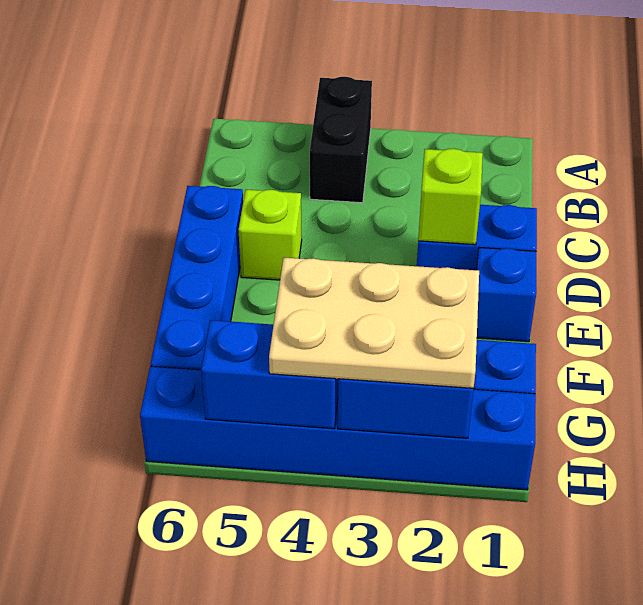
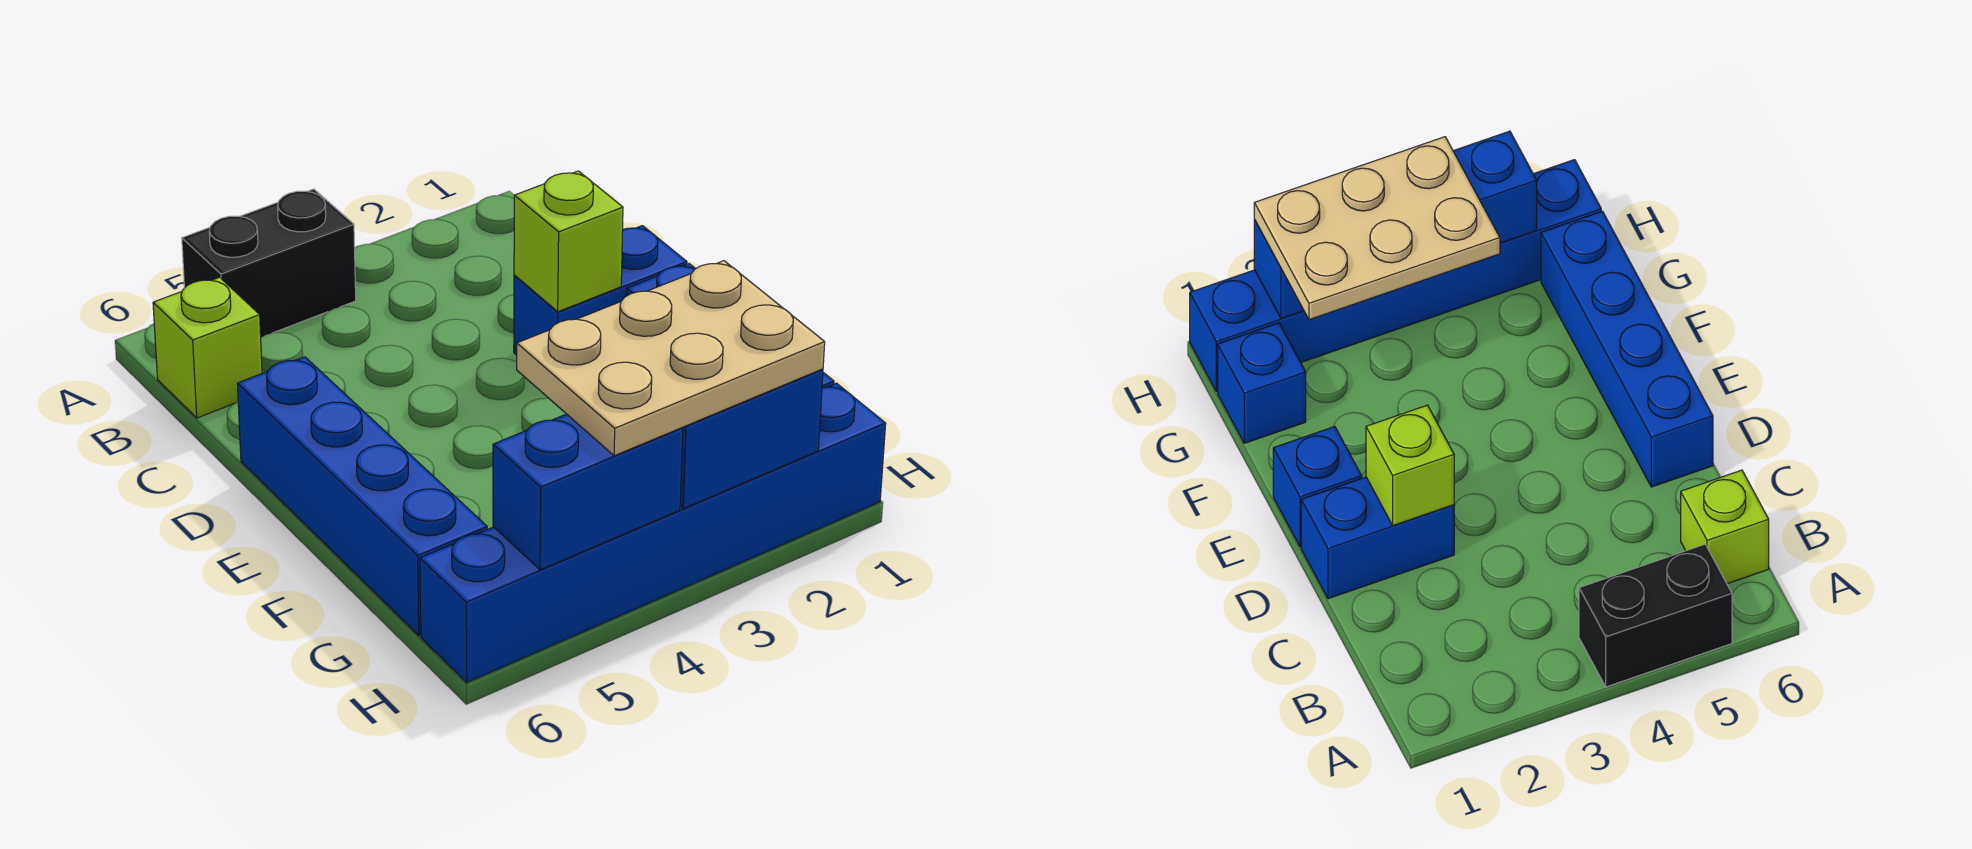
black brick A4:B4 level 1 -> black brick A4:A5 level 1
lime brick D5 level 1 -> lime brick B6 level 1

